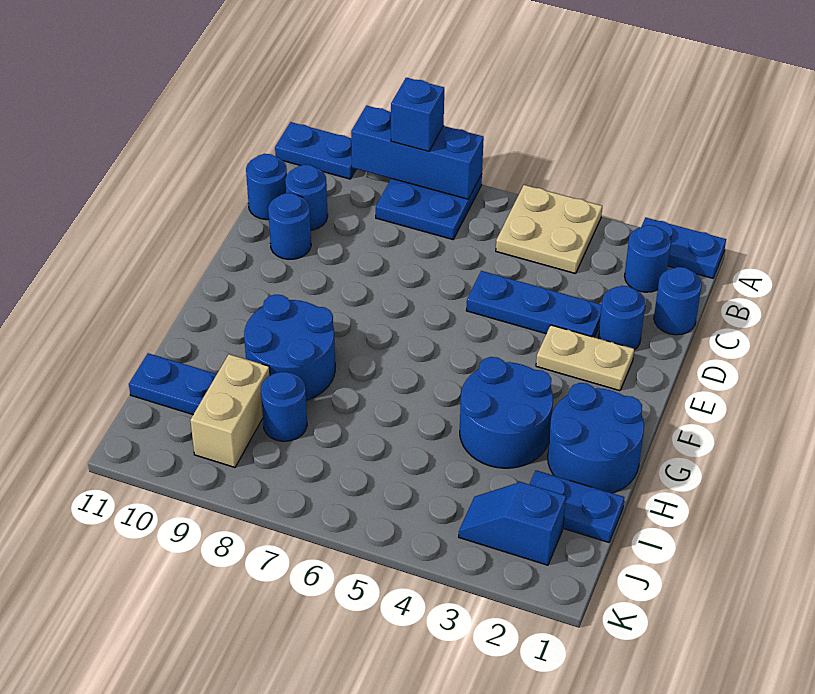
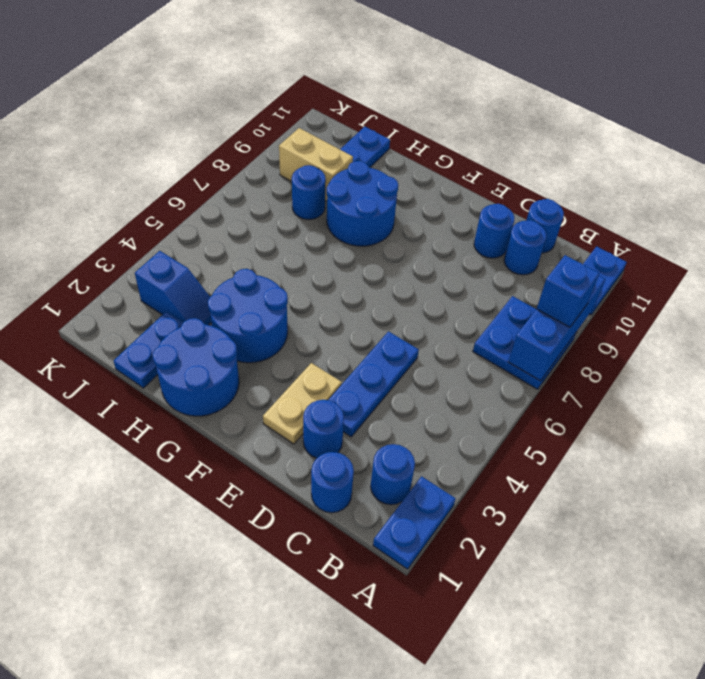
tan plate A4:B5 level 1 -> none
blue slope J2:J3 level 1 top 2 -> blue slope I3:J3 level 1 top J

